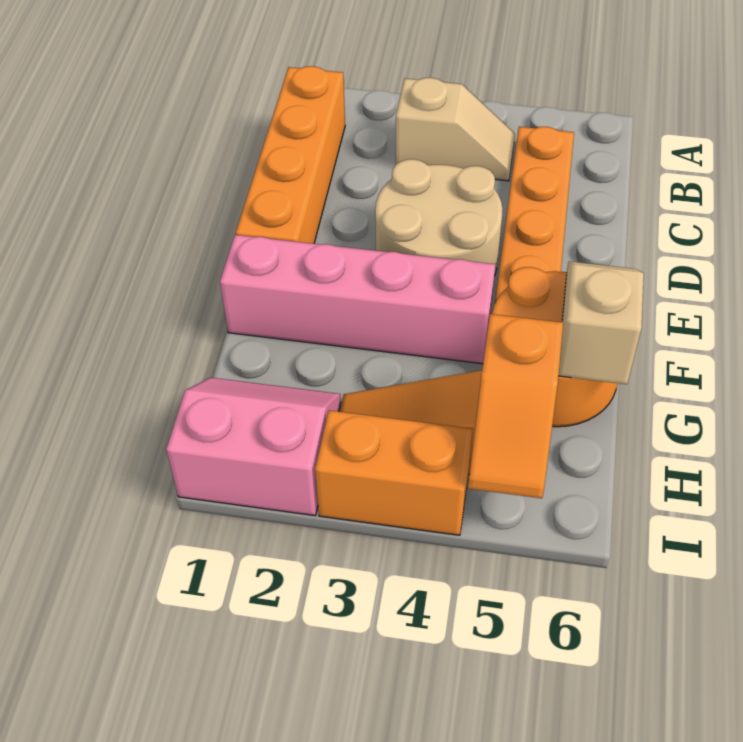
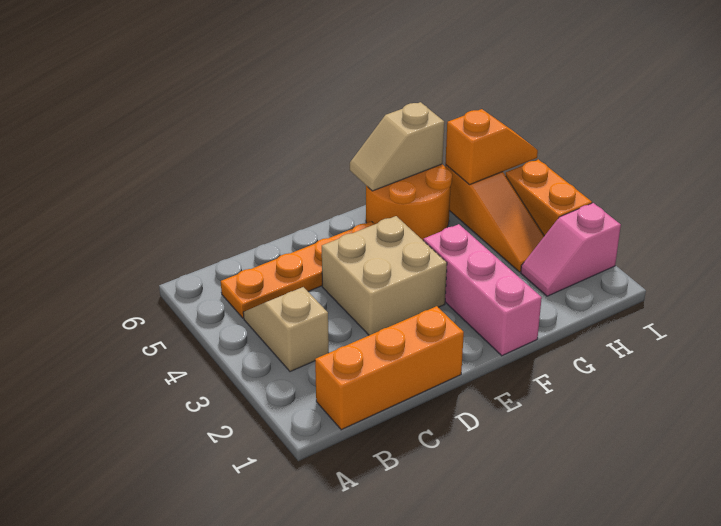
orange brick B1:E1 level 1 -> orange brick B1:D1 level 1
tan round brick D3:E4 level 1 -> tan brick D3:E4 level 1
pink brick F1:F4 level 1 -> pink brick F1:F3 level 1
pink slope H1:I2 level 1 top I -> pink slope H2:I2 level 1 top I

